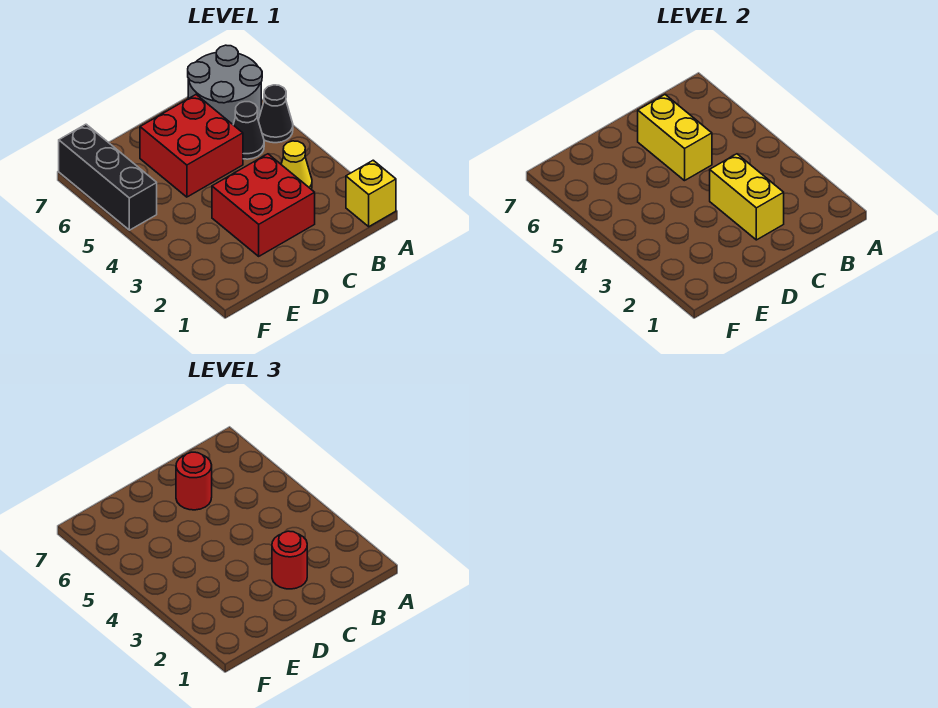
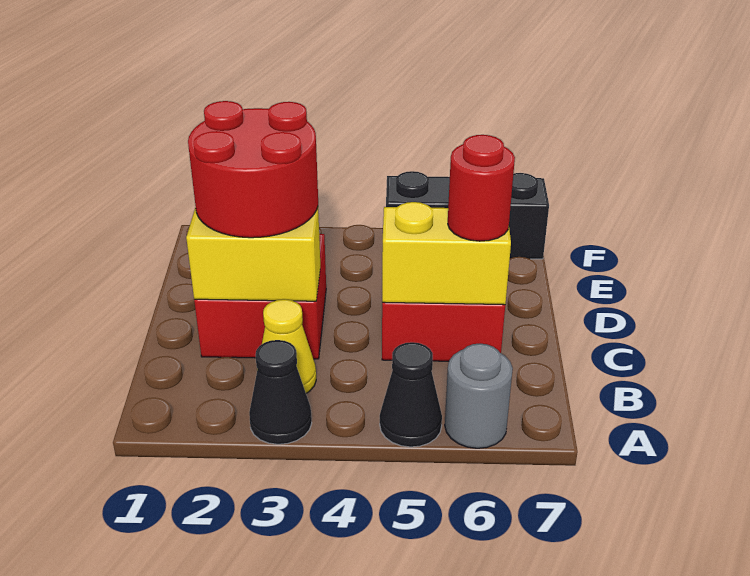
yellow brick A1 level 1 -> none
grey round brick A6:B7 level 1 -> grey round brick A6 level 1
black cone B5 level 1 -> black cone A3 level 1
red round brick C2 level 3 -> red round brick C2:D3 level 3

